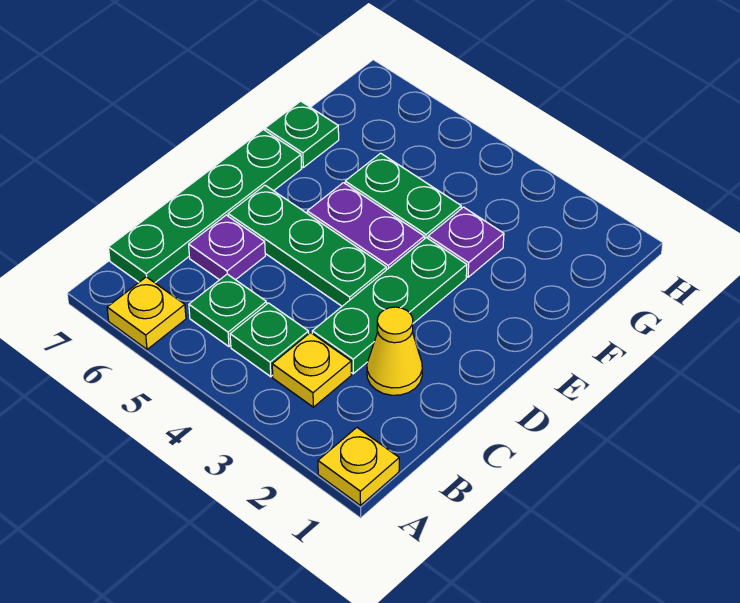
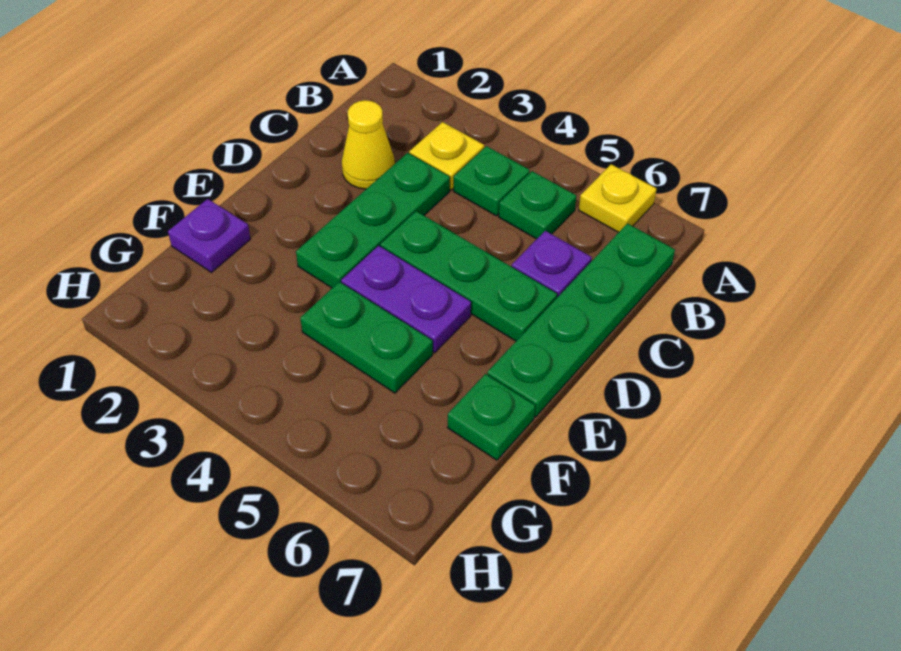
yellow plate A1 level 1 -> none
purple plate F3 level 1 -> purple plate F1 level 1

